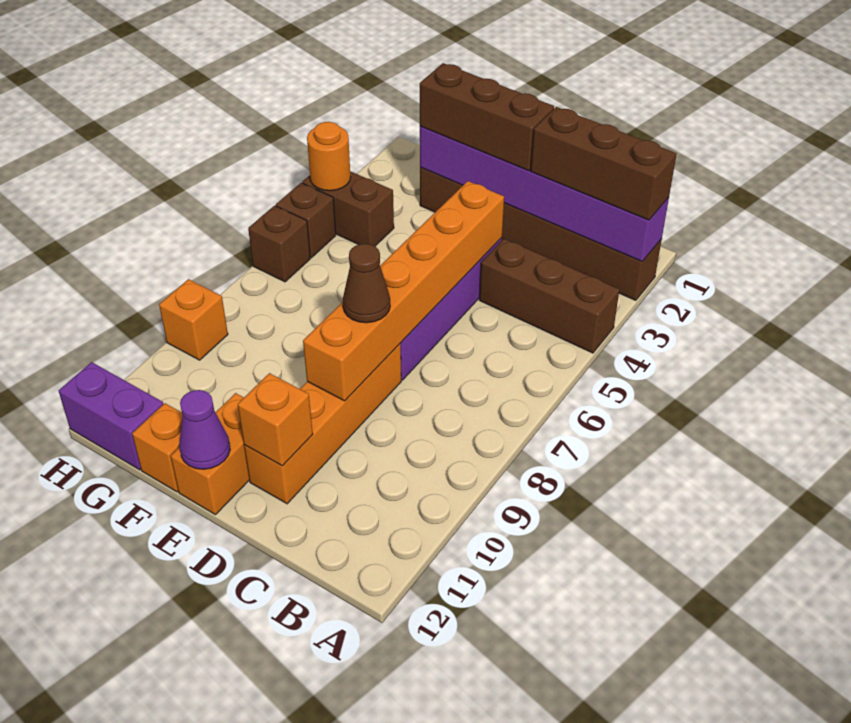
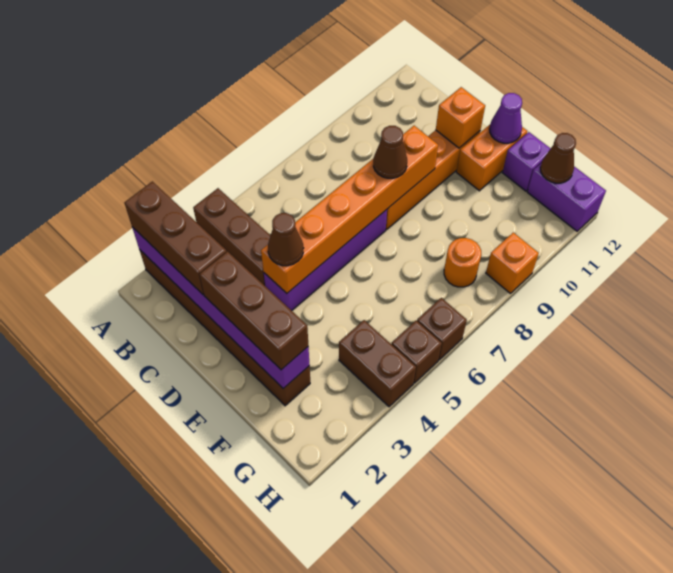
none -> brown cone D4 level 3
orange brick F12 level 1 -> purple brick F12 level 1
none -> brown cone G12 level 2
orange round brick H4 level 2 -> orange round brick G8 level 1

